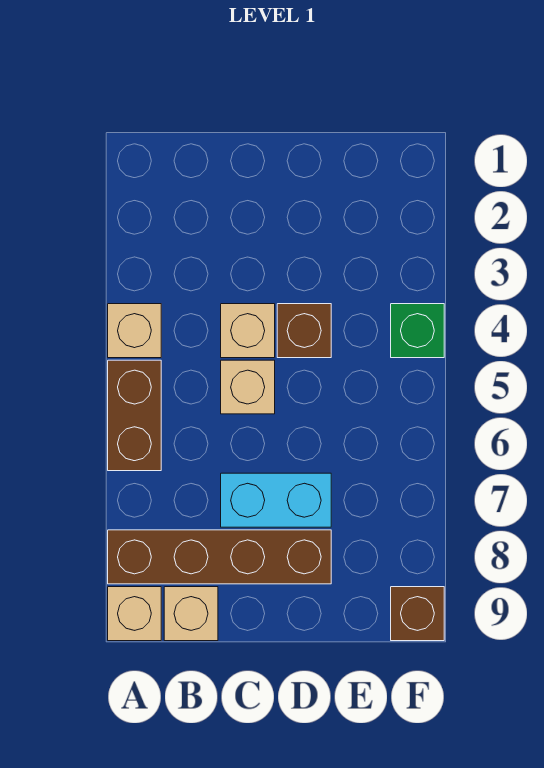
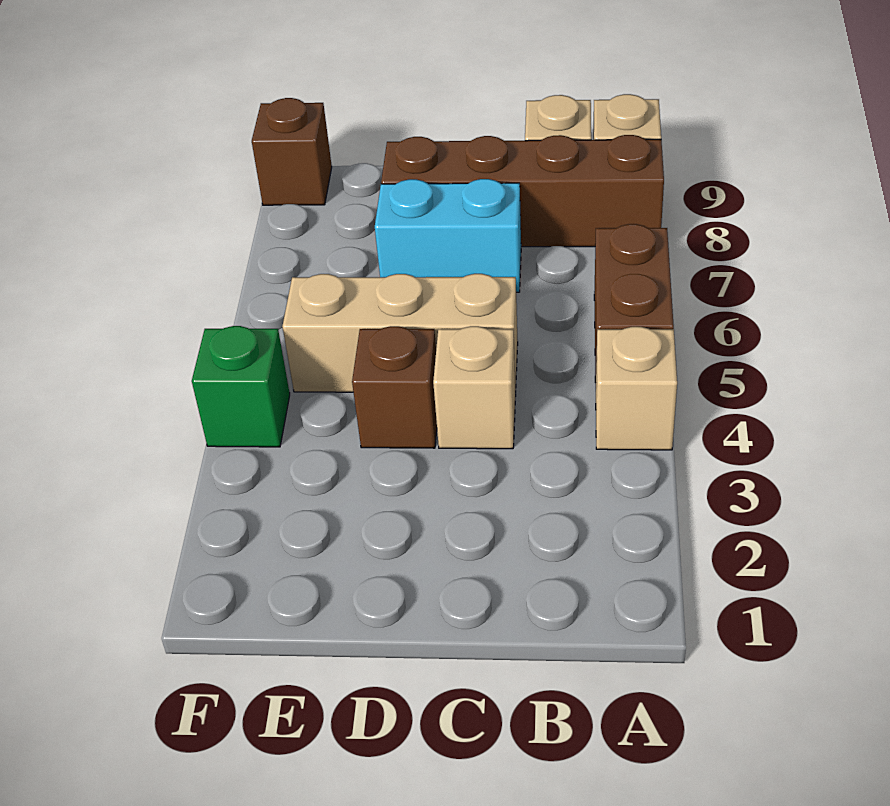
tan brick C5 level 1 -> tan brick C5:E5 level 1

